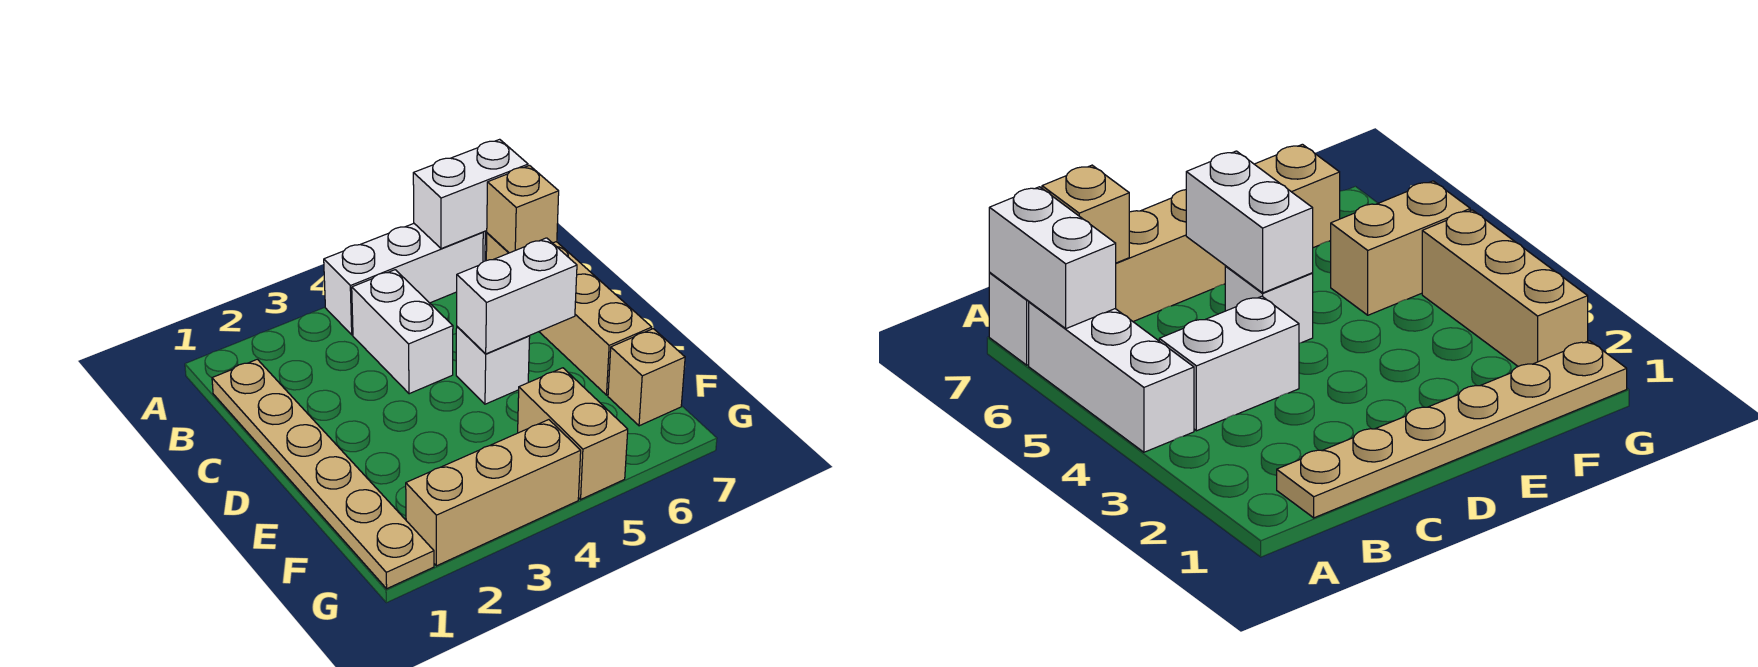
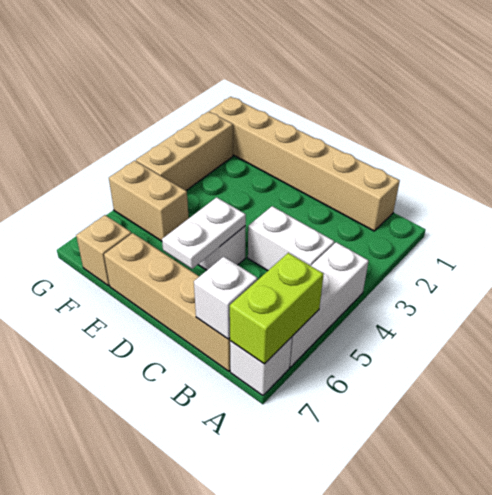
white brick A6:A7 level 2 -> lime brick A6:A7 level 2
tan plate B1:G1 level 1 -> tan brick B1:G1 level 1
tan brick B7 level 2 -> white brick B7 level 2
white brick D5:D6 level 2 -> white plate D5:D6 level 2

